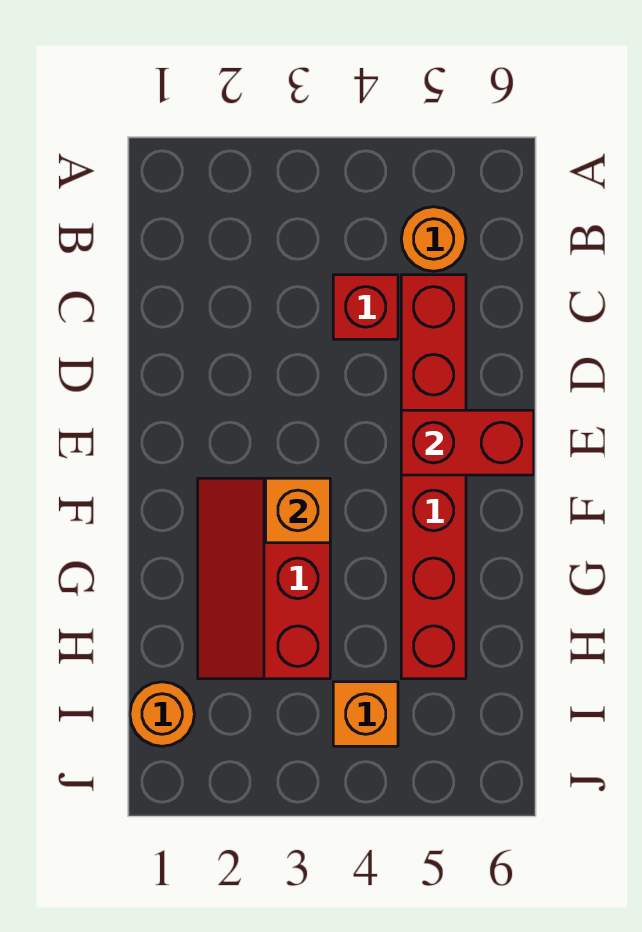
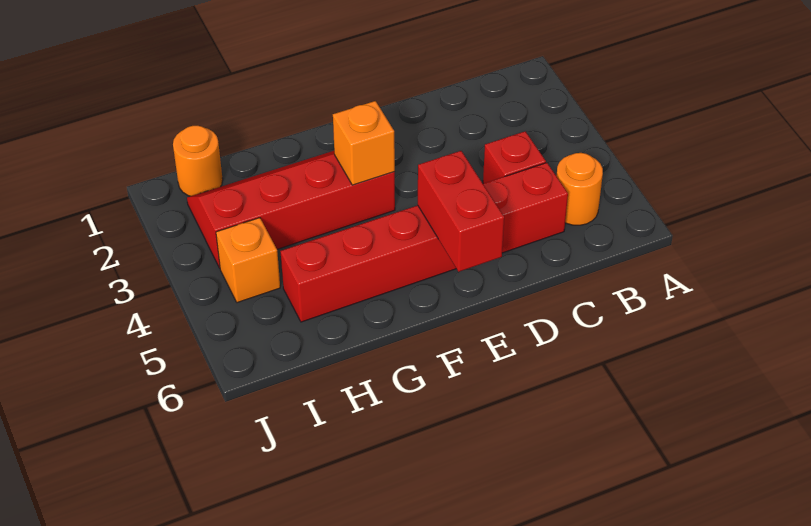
red slope F2:H3 level 1 top 3 -> red slope F2:I3 level 1 top 3

